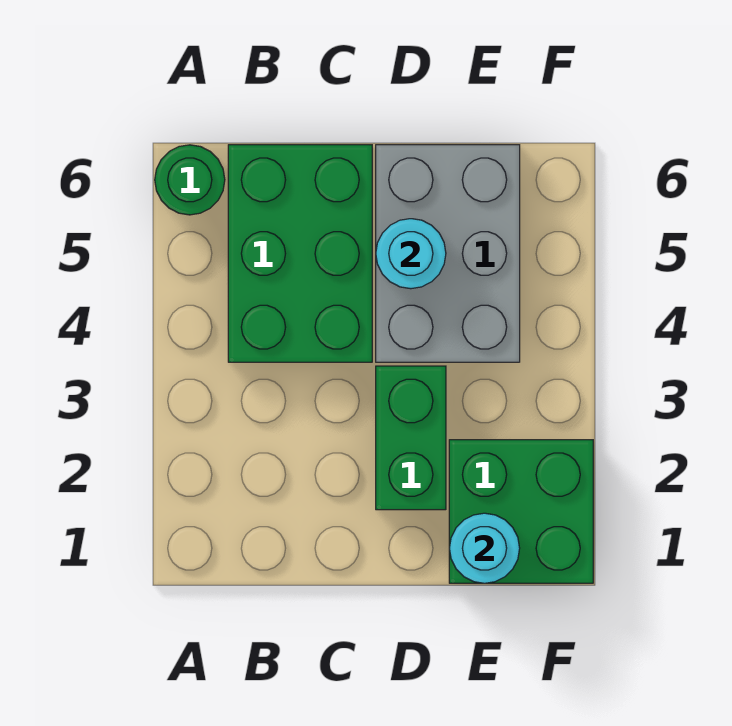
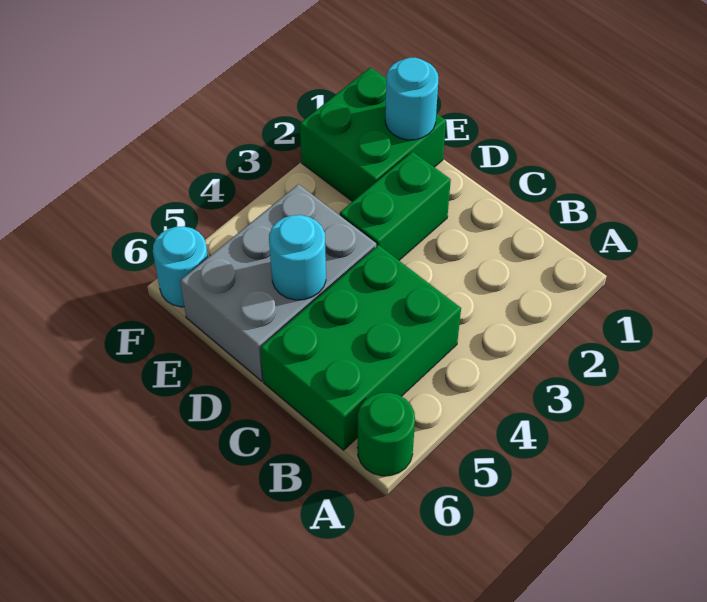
none -> cyan round brick F6 level 1

